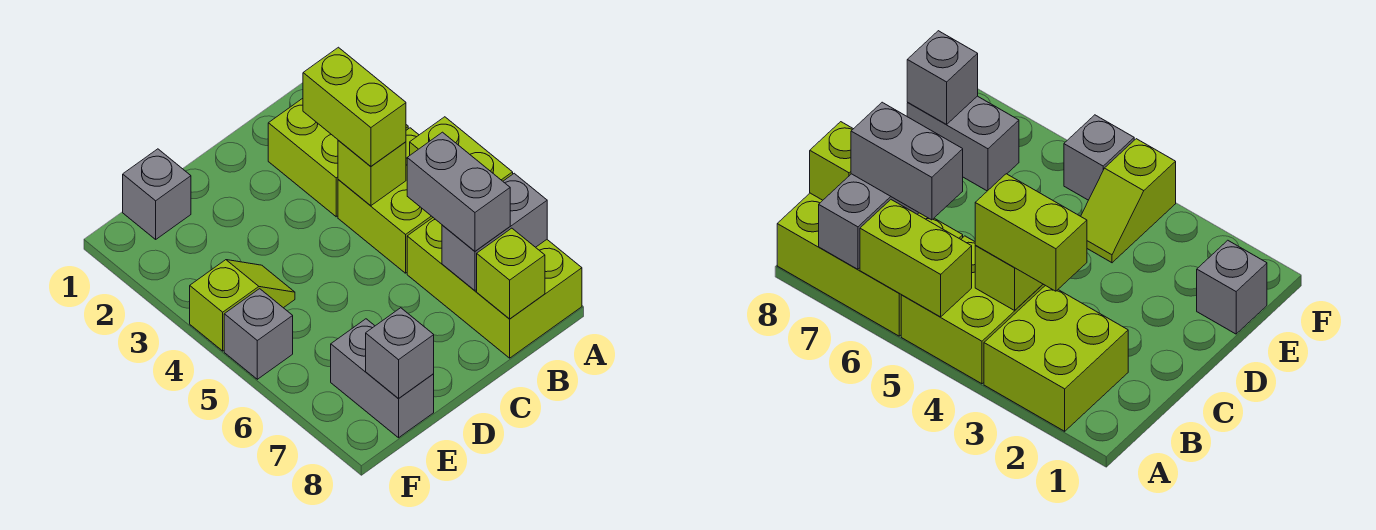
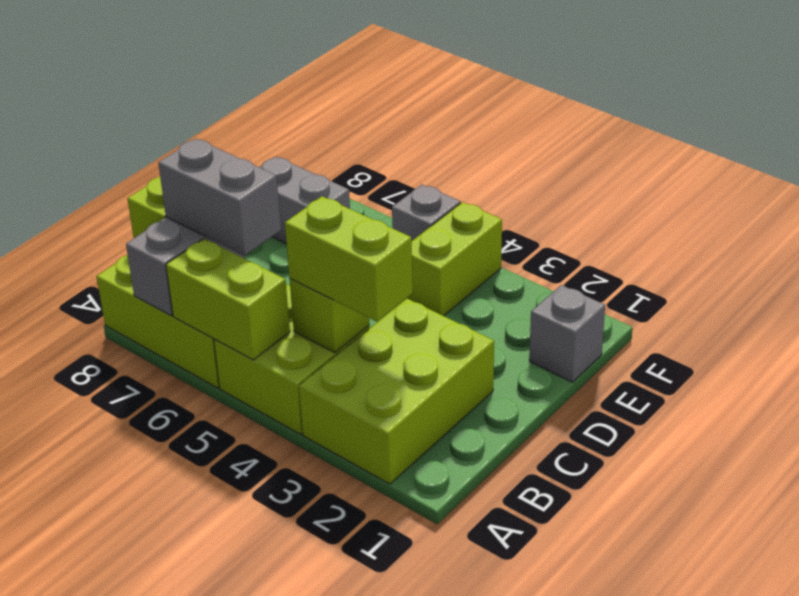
lime brick A2:B3 level 1 -> lime brick A2:C3 level 1
lime slope E4:F4 level 1 top F -> lime brick E4:F4 level 1
grey brick E8 level 2 -> none

